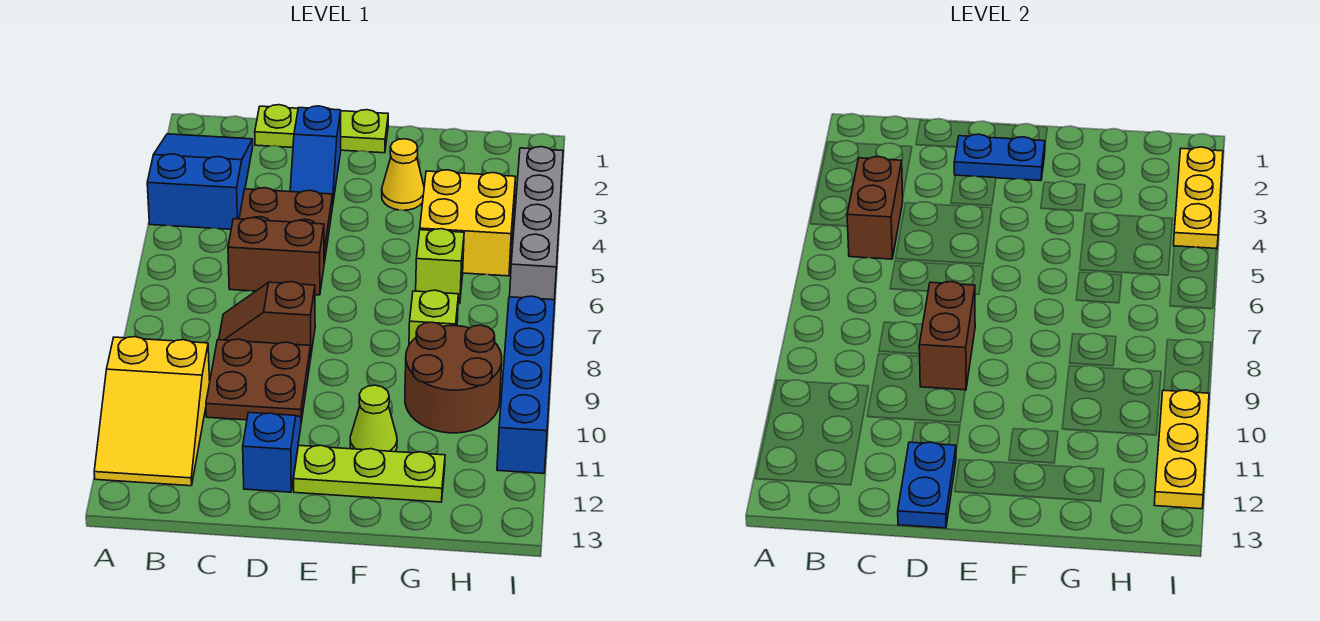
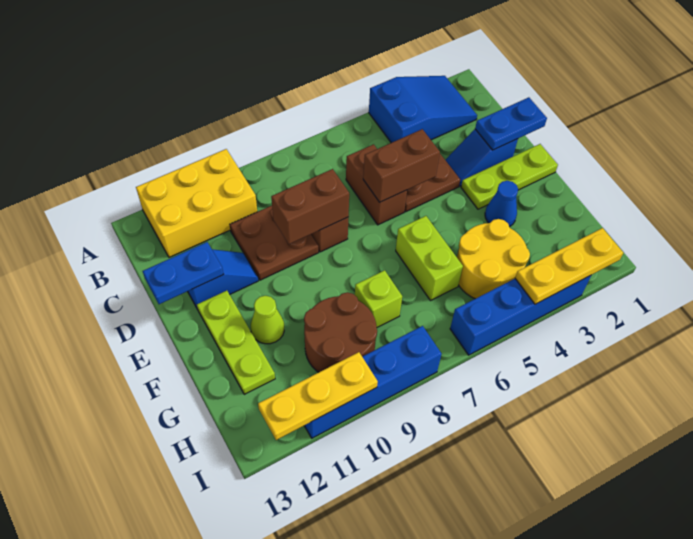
yellow slope A10:B12 level 1 top 10 -> yellow brick A10:B12 level 1
brown brick B4:B5 level 2 -> brown brick D5:D6 level 2
lime plate C1:E1 level 1 -> lime plate E1:E3 level 1
blue plate D2:E2 level 2 -> blue plate D1:D2 level 2
yellow cone F3 level 1 -> blue cone F3 level 1
yellow brick G4:H5 level 1 -> yellow round brick G4:H5 level 1
lime brick G6 level 1 -> lime brick F6:G6 level 1
grey brick I3:I6 level 1 -> blue brick I3:I6 level 1

